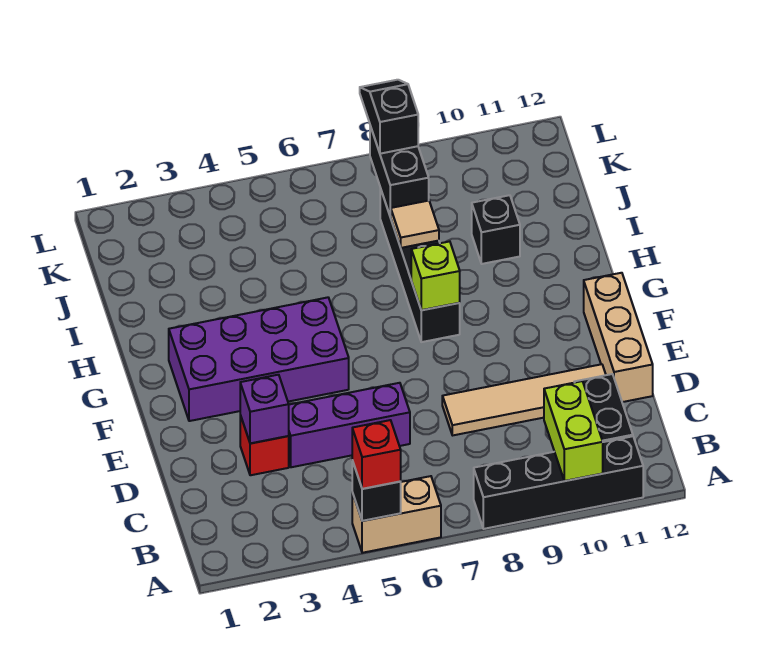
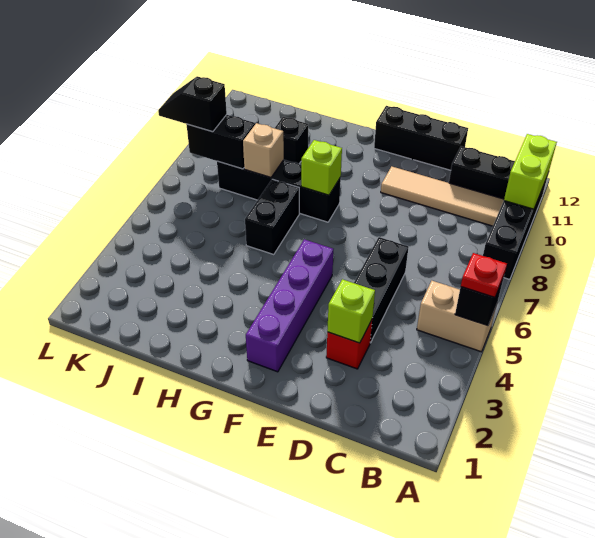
tan brick A5:A6 level 1 -> tan brick A5:B5 level 1
red brick A5 level 3 -> red plate A5 level 3
lime brick A10:B10 level 2 -> lime brick A10:A11 level 2
purple brick D3 level 2 -> lime brick D3 level 2
purple brick D4:D6 level 1 -> black brick D4:D6 level 1
tan tile D8:D11 level 1 -> tan tile B10:E10 level 1
tan brick D12:F12 level 1 -> black brick D12:F12 level 1
purple brick F2:G5 level 1 -> purple brick F2:F5 level 1
none -> black brick H6:H7 level 1
tan tile I8 level 2 -> tan brick I8 level 2

